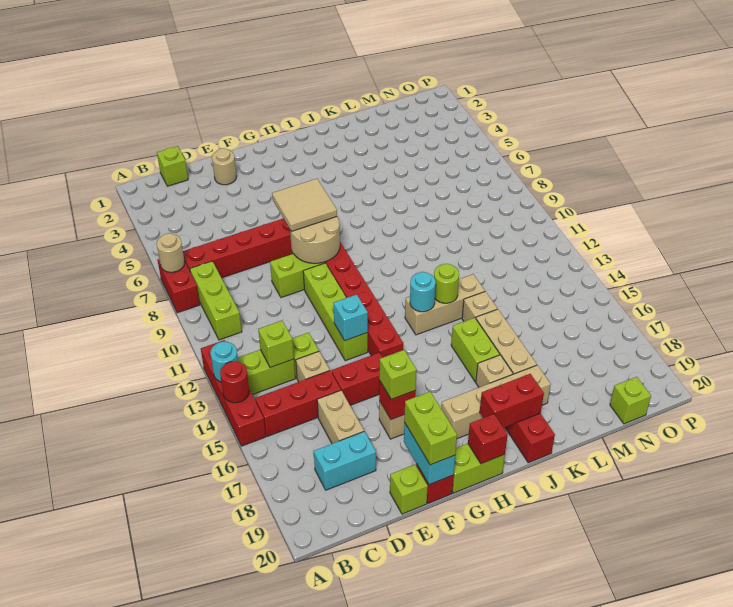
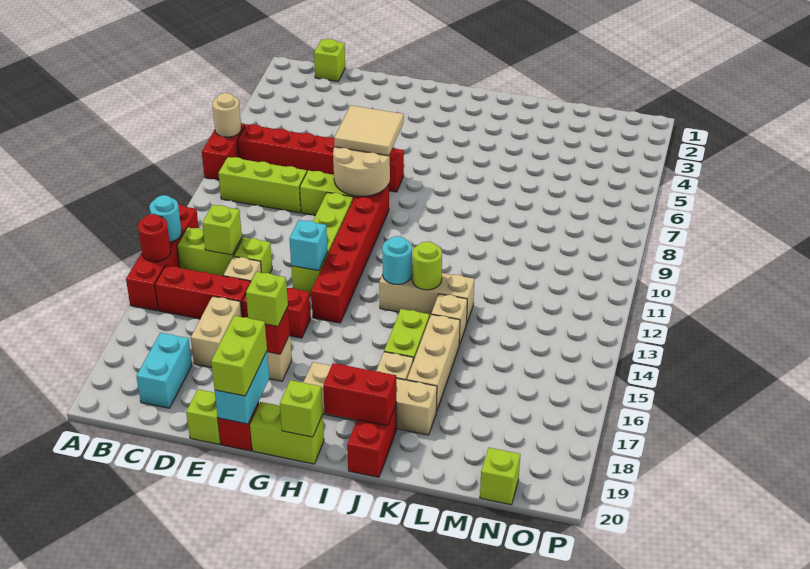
lime brick B8:B10 level 1 -> lime brick B9:D9 level 1
cyan brick C18:D18 level 1 -> cyan brick C18:C19 level 1
tan round brick E2 level 1 -> none
red brick H20 level 2 -> lime brick H20 level 2

